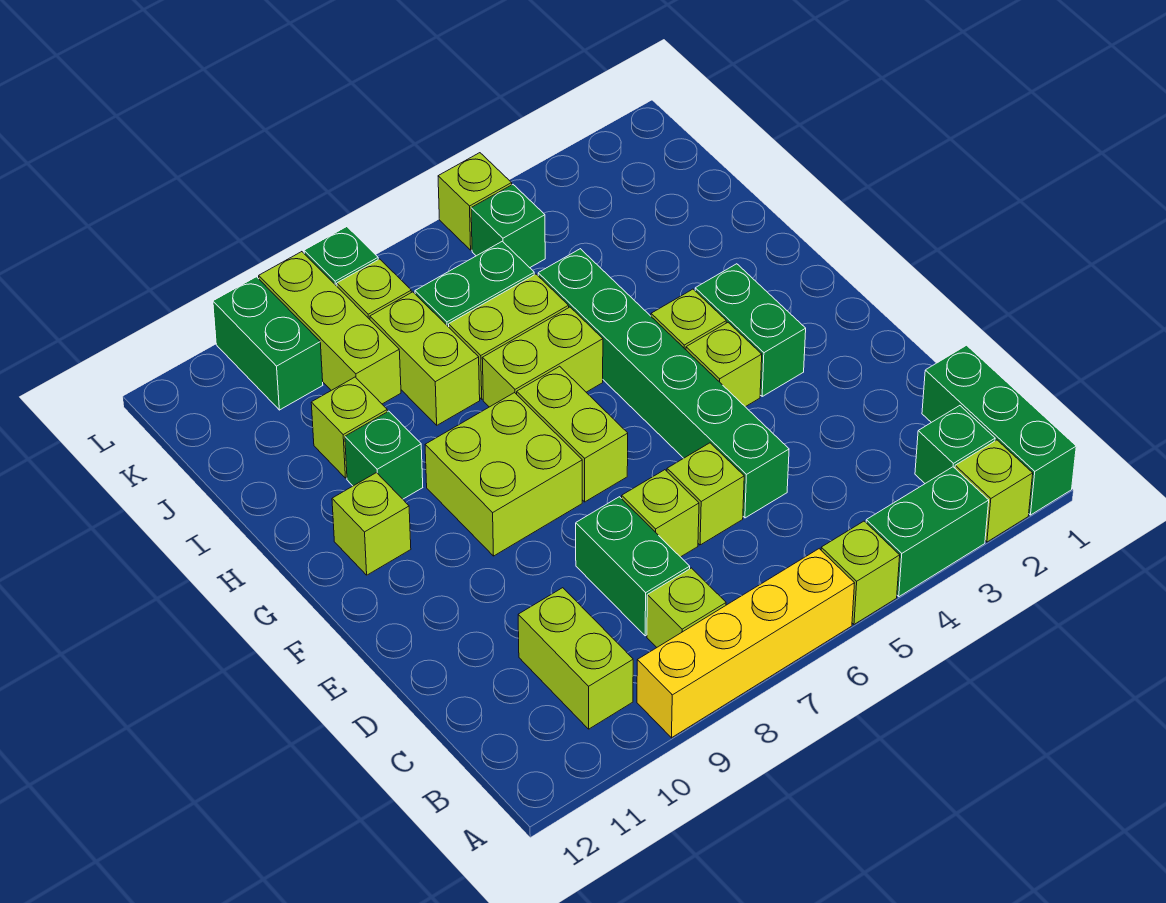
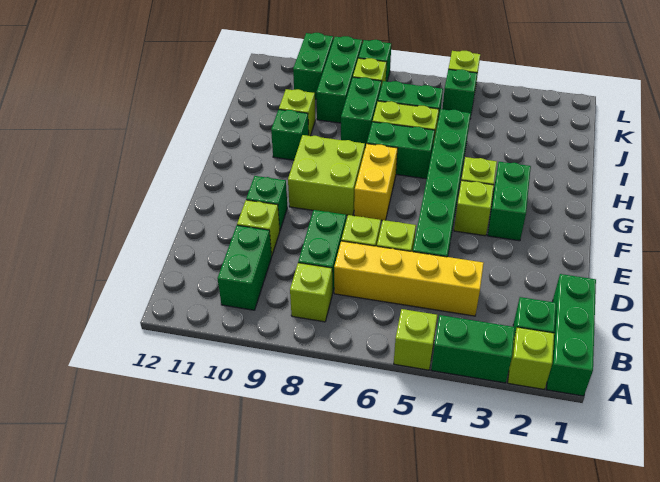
yellow brick A6:A9 level 1 -> yellow brick C4:C7 level 1
lime brick B10:C10 level 1 -> green brick B10:C10 level 1
none -> green brick E10 level 1
lime brick F7:G7 level 1 -> yellow brick F7:G7 level 1
lime brick G11 level 1 -> lime brick D10 level 1
lime brick H6:H7 level 1 -> green brick H6:H7 level 1
lime brick I8:J8 level 1 -> green brick I8:J8 level 1
lime brick J9:L9 level 1 -> green brick J9:L9 level 1

